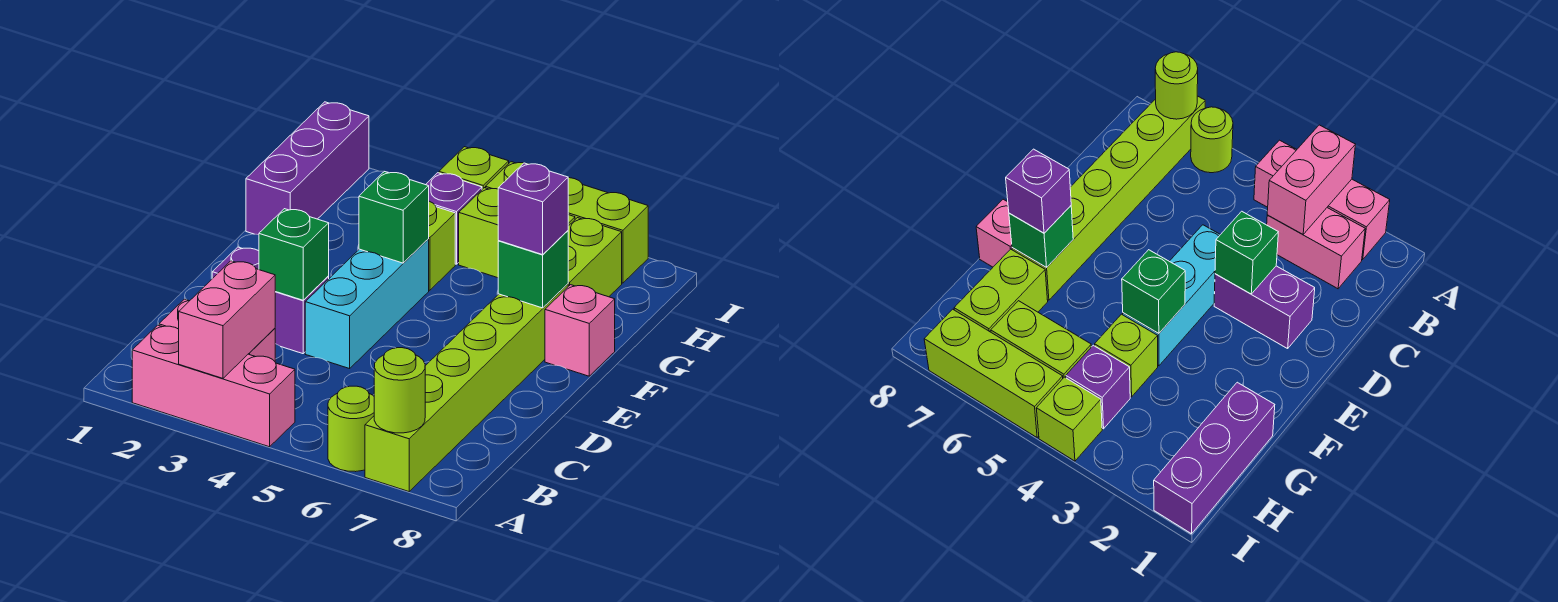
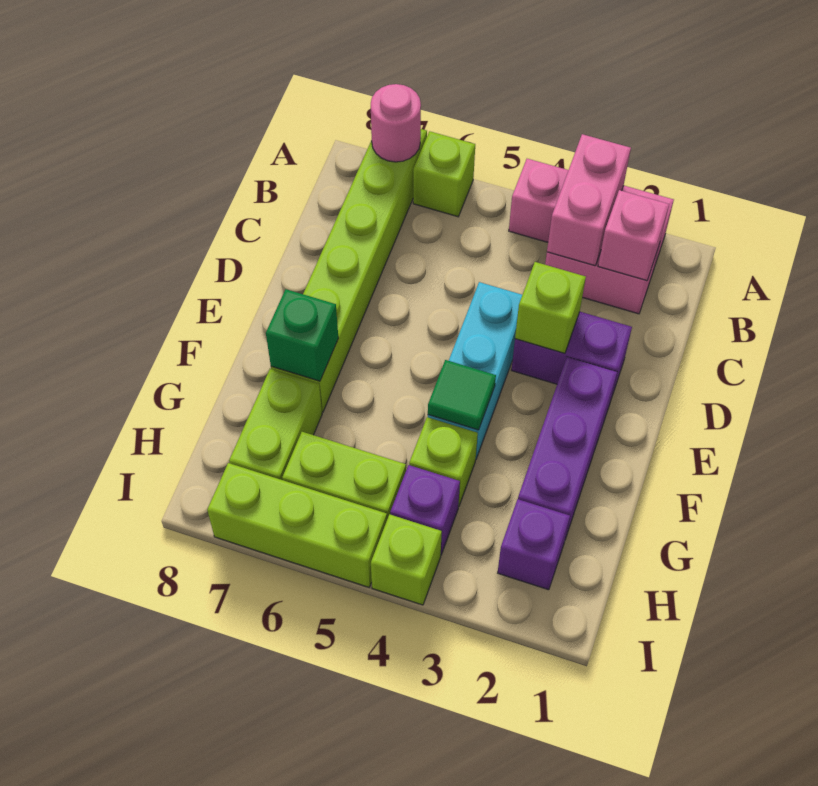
lime round brick A6 level 1 -> lime brick A6 level 1
lime round brick A7 level 2 -> pink round brick A7 level 2
green brick D3 level 2 -> lime brick D3 level 2
green brick F4 level 2 -> green tile F4 level 2
purple brick F7 level 3 -> purple brick H2 level 1
pink brick F8 level 1 -> pink brick B2 level 2
purple brick G1:I1 level 1 -> purple brick E2:G2 level 1

